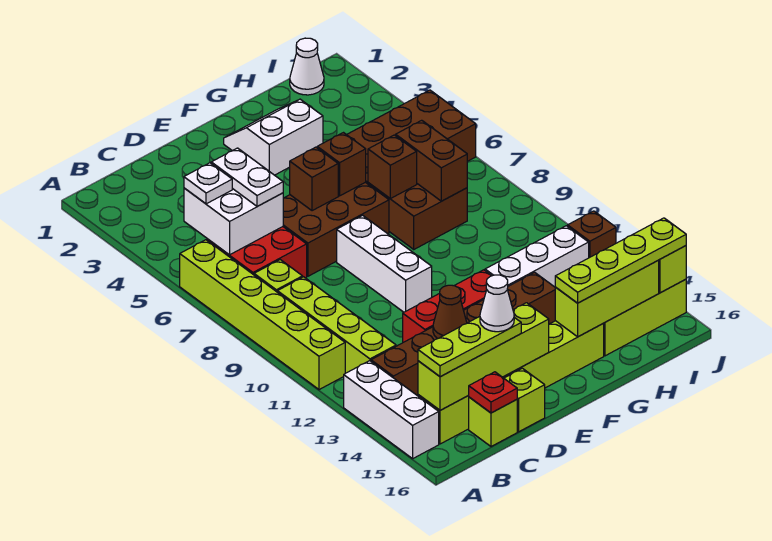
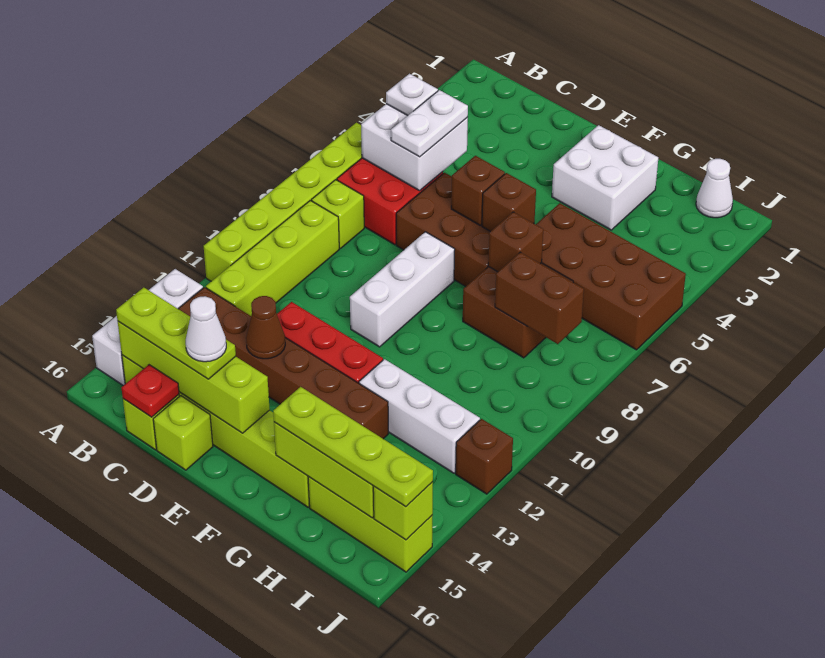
white slope F2:G3 level 1 top 3 -> white brick F2:G3 level 1
brown brick H7:H8 level 2 -> brown brick H8:I8 level 2

